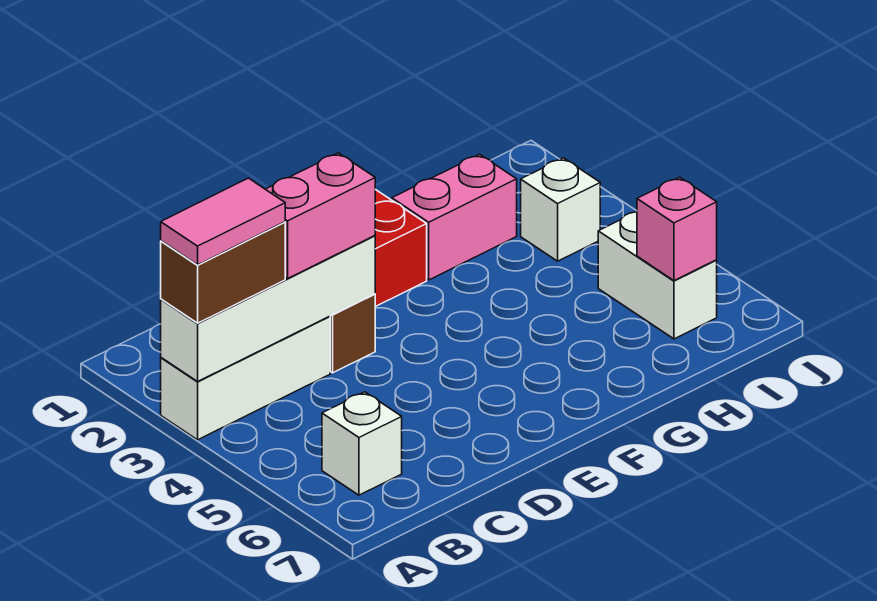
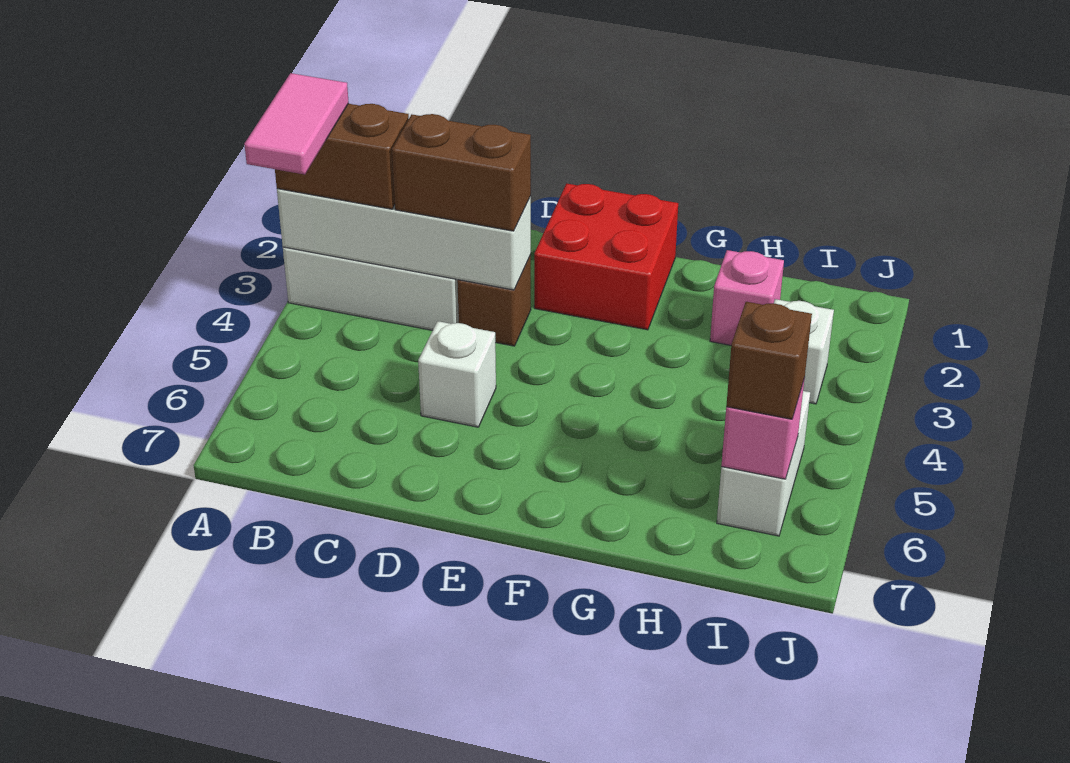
pink tile A3:B3 level 4 -> pink tile A3:A4 level 4
white brick B6 level 1 -> white brick D5 level 1
pink brick C3:D3 level 3 -> brown brick C3:D3 level 3
pink brick G2:H2 level 1 -> pink brick H2 level 1
none -> brown brick I6 level 3

